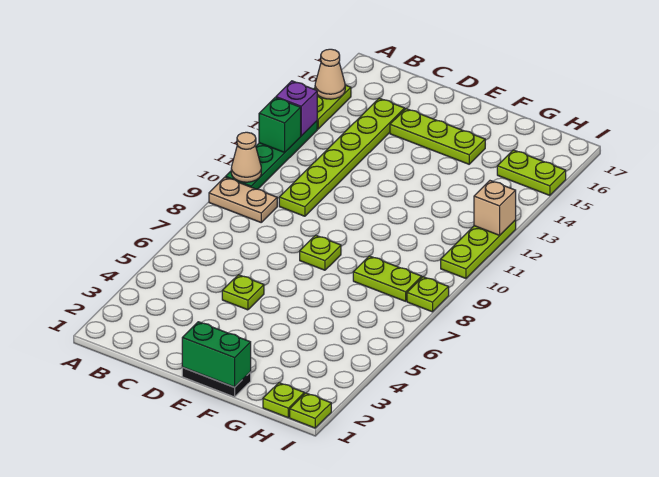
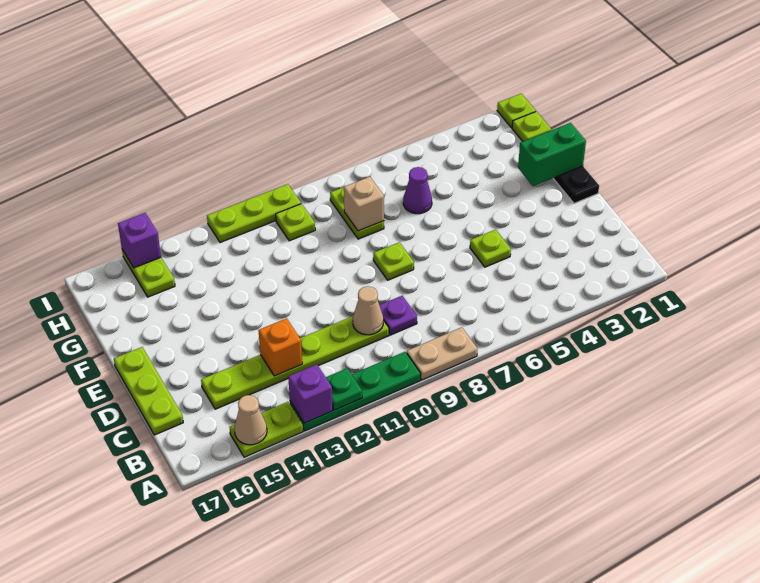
tan plate A9:B9 level 1 -> tan plate A8:A9 level 1
tan cone A10 level 2 -> tan cone C10 level 2
green brick A12 level 2 -> green plate A12 level 2
none -> purple plate C9 level 1
none -> orange brick C13 level 2
lime plate D15:F15 level 1 -> lime plate C17:E17 level 1
green brick E1:F1 level 2 -> green brick F1:F2 level 2
none -> purple cone G6 level 1
lime plate I8 level 1 -> lime plate H10 level 1
tan brick I12 level 2 -> tan brick G8 level 2
none -> purple brick I15 level 2

